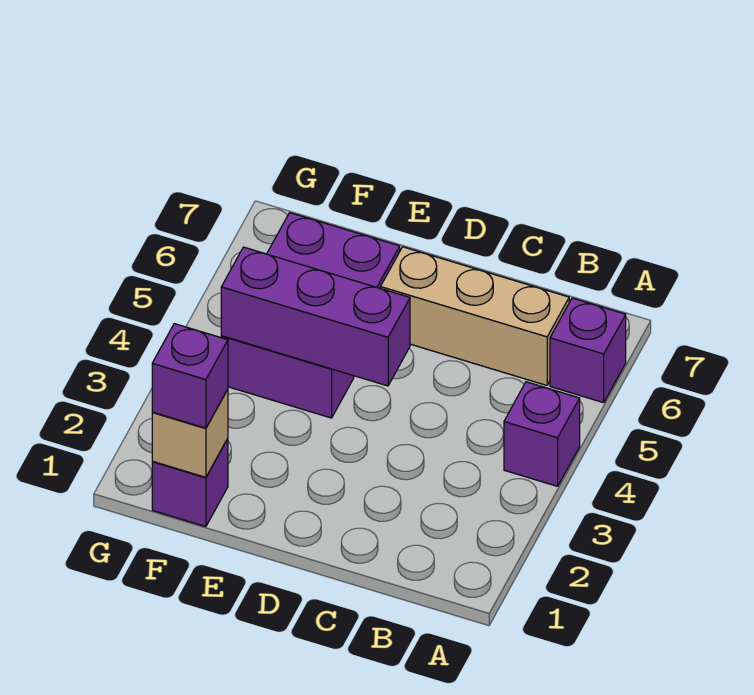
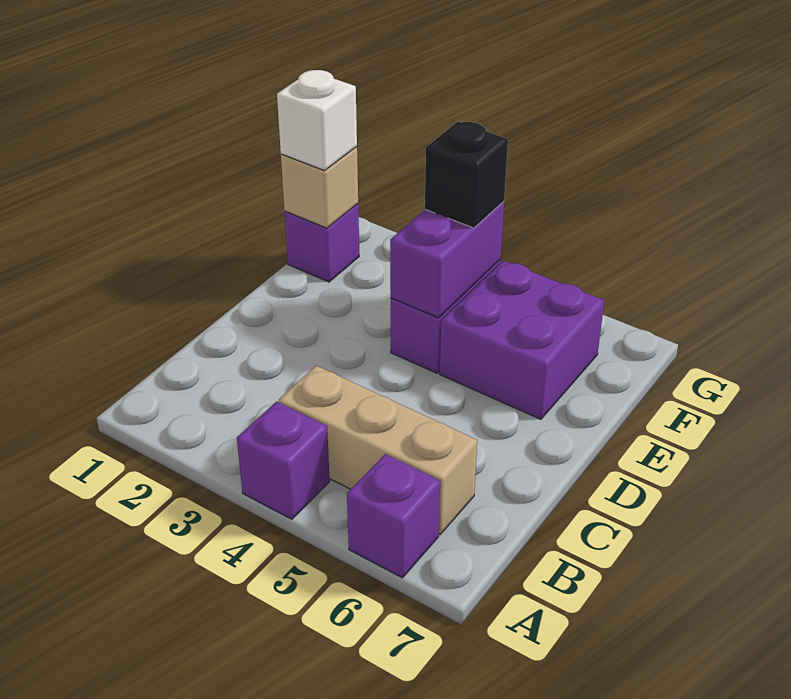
tan brick B6:D6 level 1 -> tan brick B4:B6 level 1
purple brick D4:F4 level 2 -> purple brick E4:F4 level 2
purple brick F1 level 3 -> white brick F1 level 3
none -> black brick F4 level 3

